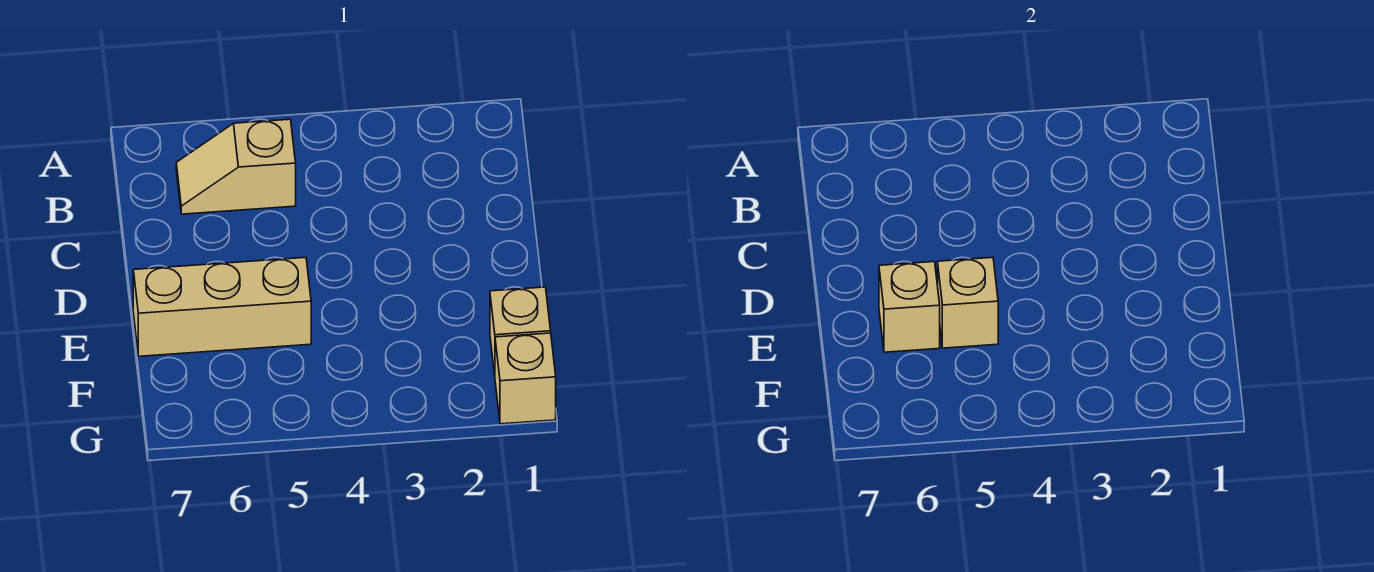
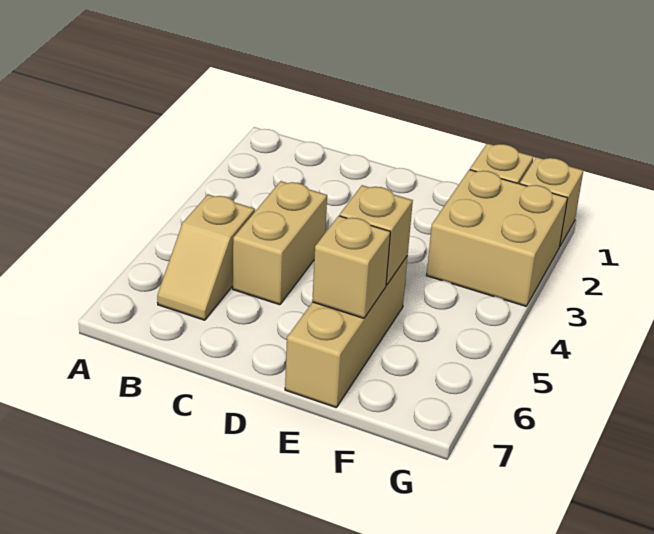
none -> tan brick C4:C5 level 1
none -> tan brick F2:G3 level 1

